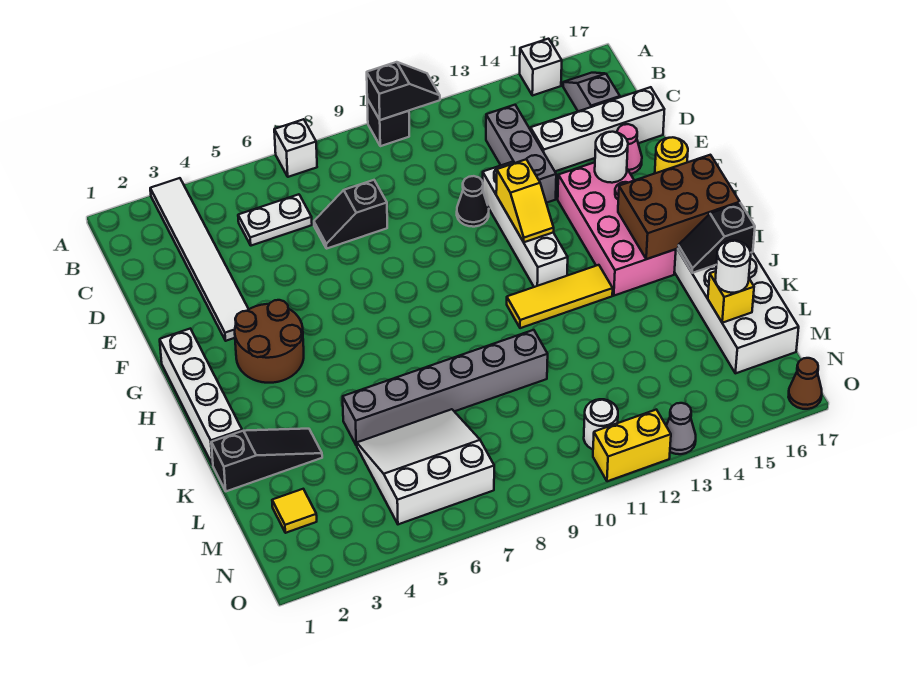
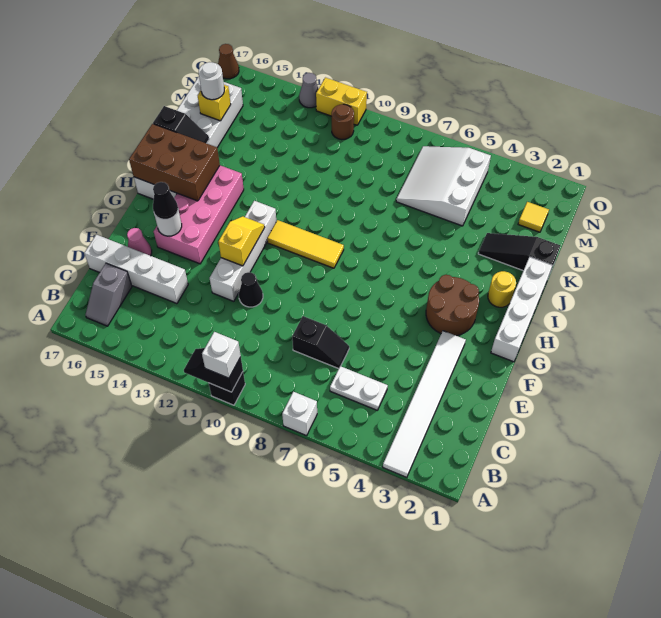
white brick A15 level 1 -> white brick A10 level 3
grey brick C13:E13 level 1 -> none
none -> black cone F15 level 3
yellow round brick F17 level 1 -> yellow round brick I2 level 1
yellow tile I11:I13 level 1 -> yellow tile H9:H11 level 1
grey brick K5:K10 level 1 -> none
white slope L5:N7 level 1 top N -> white slope L5:N7 level 1 top 5
white round brick N11 level 1 -> brown round brick N11 level 1

